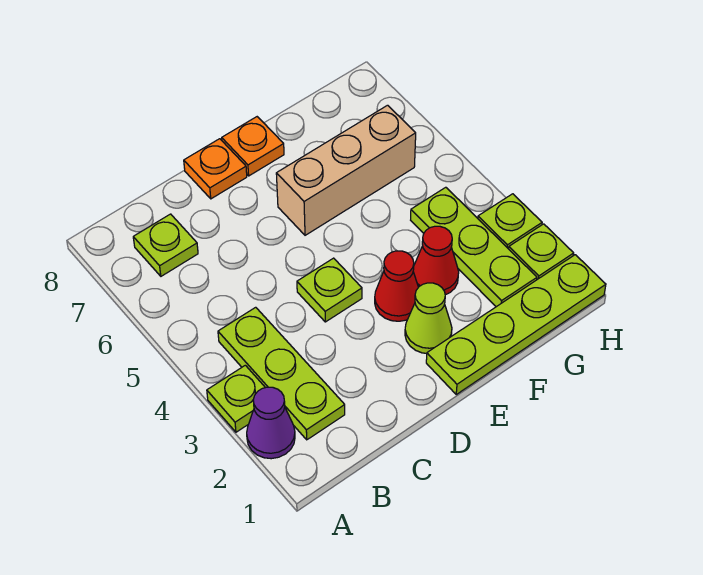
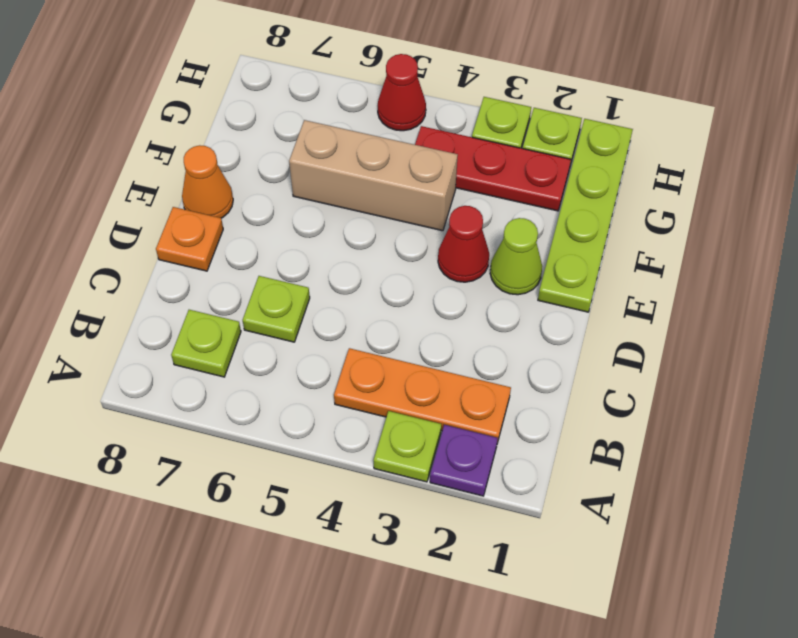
purple cone A2 level 1 -> purple plate A2 level 1
lime plate B2:B4 level 1 -> orange plate B2:B4 level 1
lime plate D4 level 1 -> lime plate C6 level 1
tan brick E6:G6 level 1 -> tan brick F4:F6 level 1
orange plate E8 level 1 -> orange cone E8 level 1
red cone F3 level 1 -> red cone H5 level 1
lime plate G2:G4 level 1 -> red plate G2:G4 level 1

